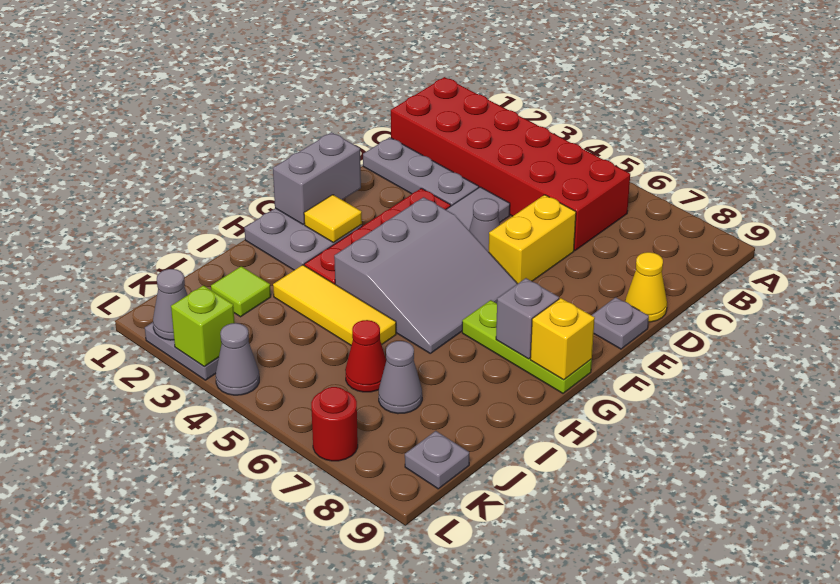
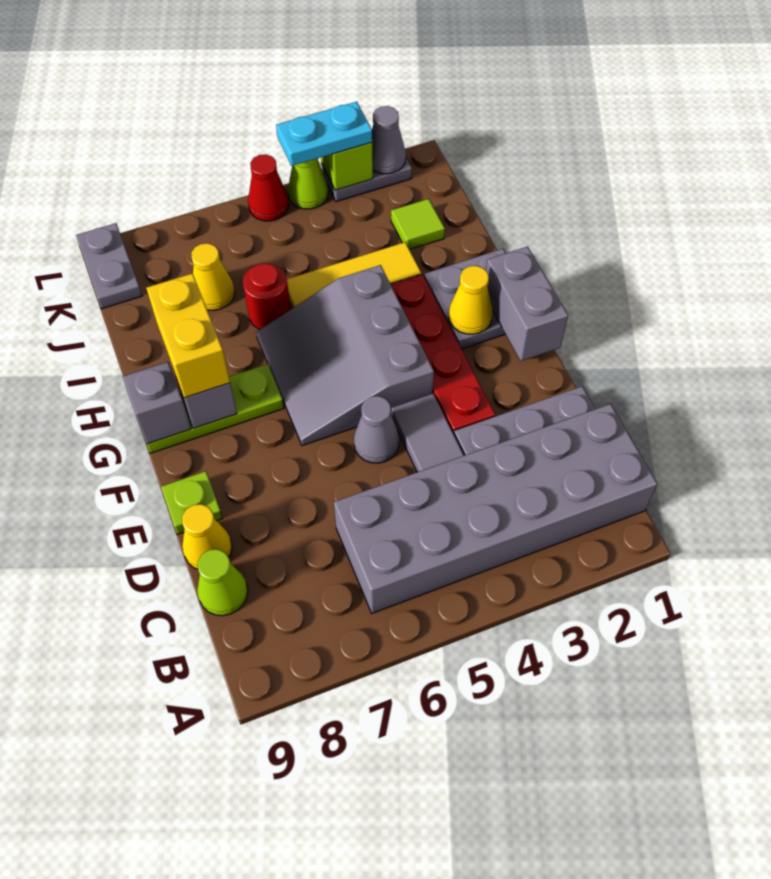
red brick B1:C6 level 1 -> grey brick B1:C6 level 1
none -> lime cone C9 level 1
yellow brick D6:E6 level 1 -> yellow brick G8:H8 level 3
grey plate E9 level 1 -> lime plate E9 level 1
yellow tile G2 level 2 -> yellow cone G2 level 2
yellow brick G9 level 2 -> grey brick G9 level 2
red cone J6 level 1 -> red cone L5 level 1
grey cone J7 level 1 -> yellow cone J7 level 1
grey plate K9 level 1 -> grey plate K9:L9 level 1
none -> cyan plate L3:L4 level 3
grey cone L4 level 1 -> lime cone L4 level 1
red round brick L7 level 1 -> red round brick I6 level 1

